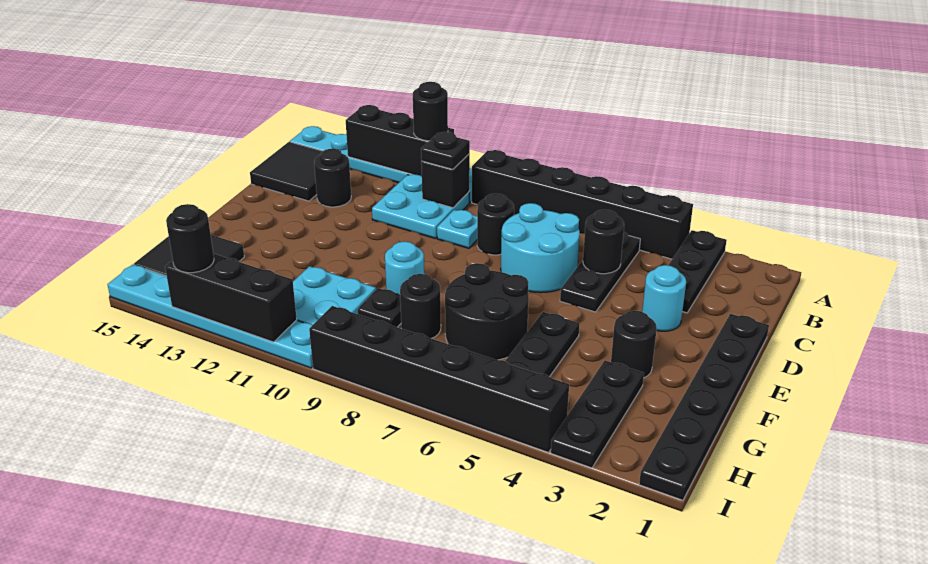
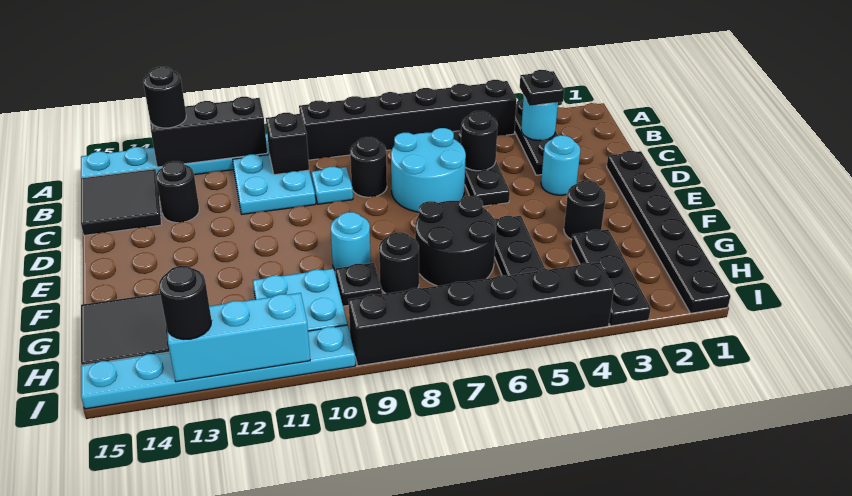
black round brick A11 level 3 -> black round brick A13 level 3
none -> cyan round brick B3 level 2
black plate B10 level 3 -> black plate B3 level 3
black brick I11:I13 level 2 -> cyan brick I11:I13 level 2

